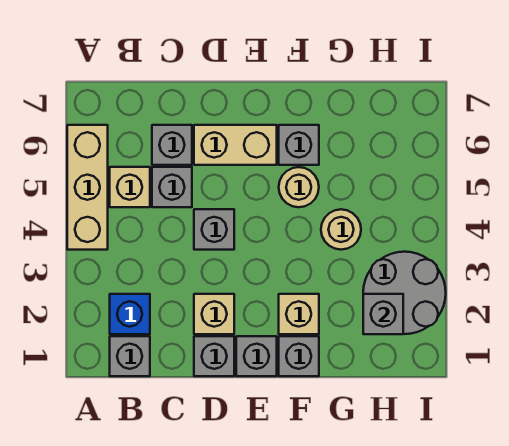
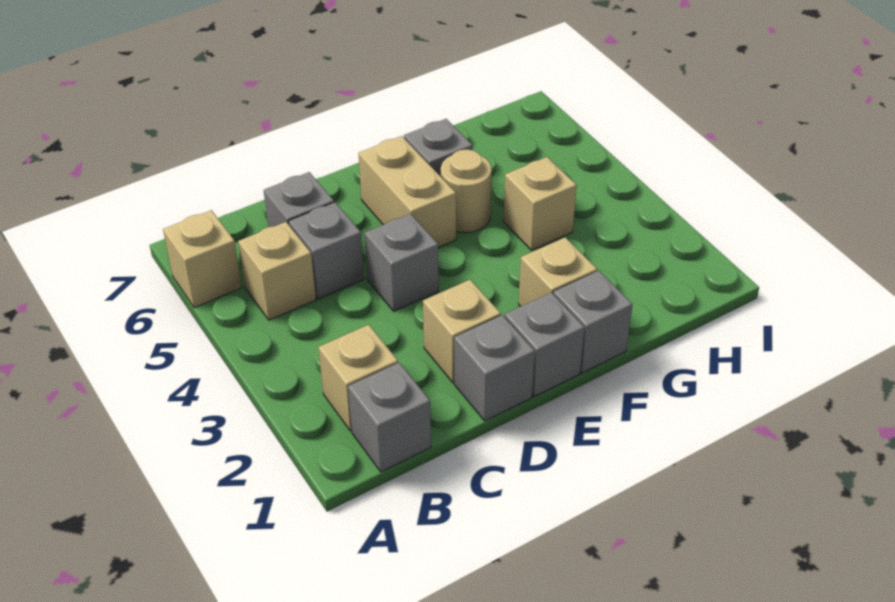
tan brick A4:A6 level 1 -> tan brick A6 level 1
blue brick B2 level 1 -> tan brick B2 level 1
tan brick D6:E6 level 1 -> tan brick E5:E6 level 1
tan round brick G4 level 1 -> tan brick G4 level 1
grey round brick H2:I3 level 1 -> none
grey brick H2 level 2 -> none

